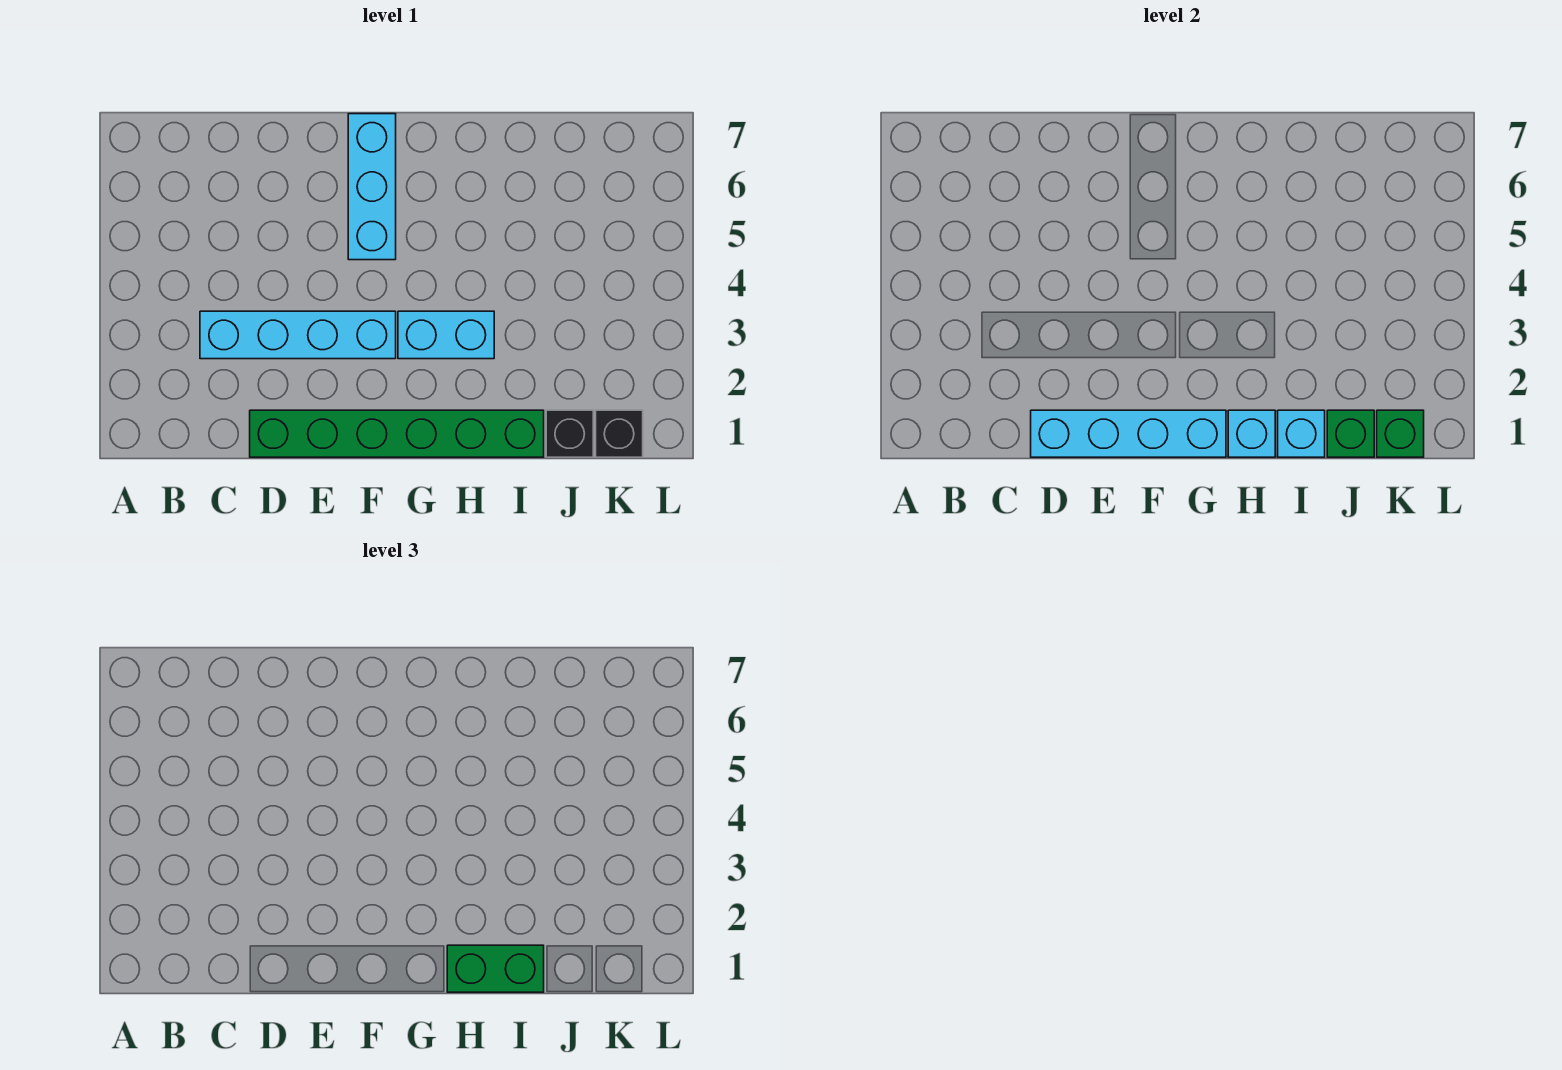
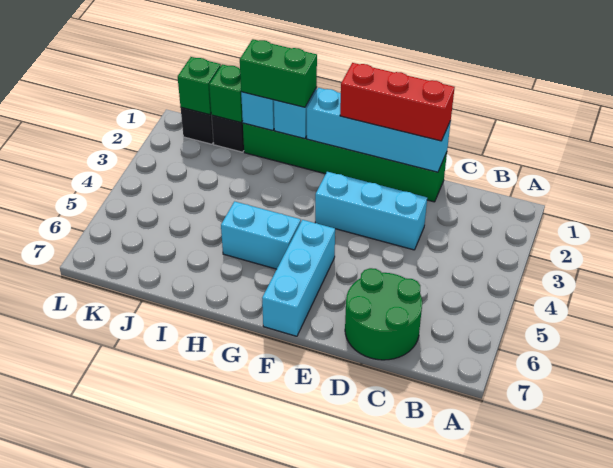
cyan brick C3:F3 level 1 -> cyan brick D3:F3 level 1
none -> green round brick C6:D7 level 1
none -> red brick D1:F1 level 3
cyan brick G3:H3 level 1 -> cyan brick G5:H5 level 1

